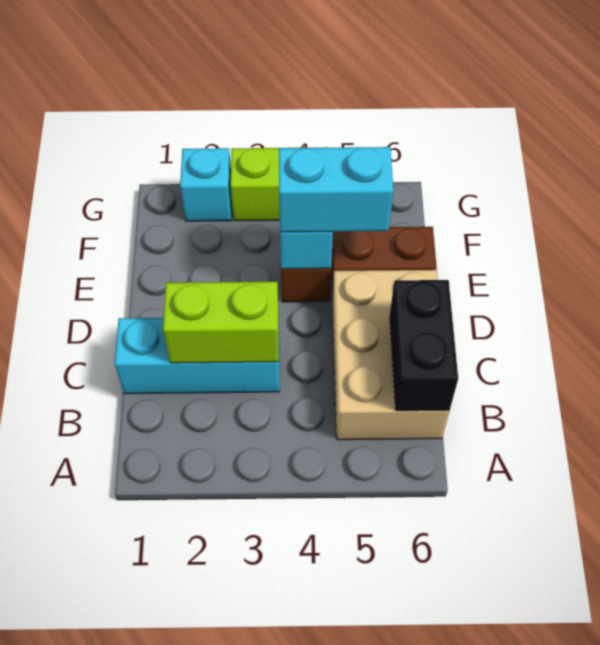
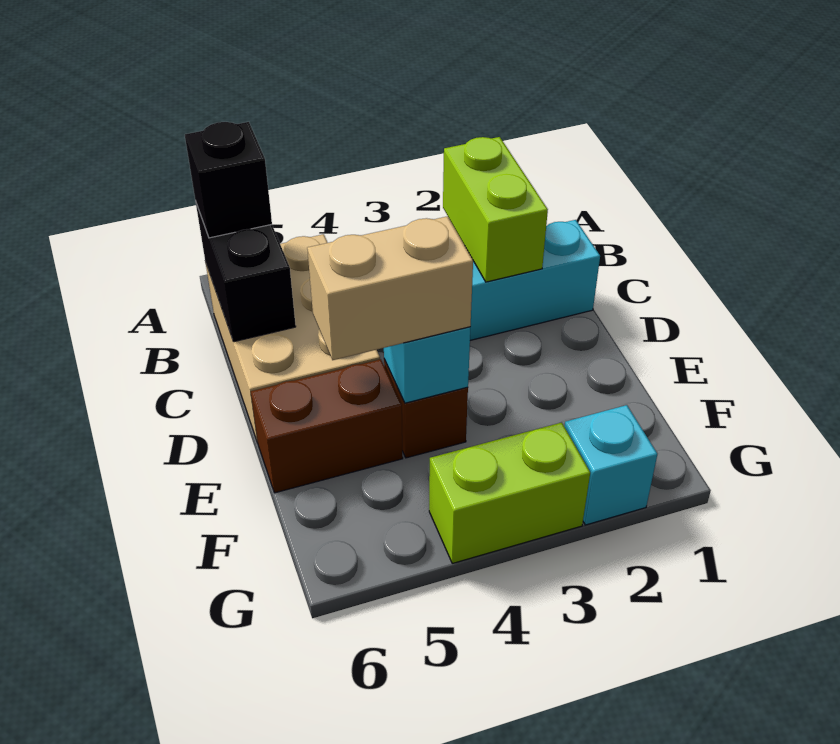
none -> black brick B6 level 3
lime brick C2:C3 level 2 -> lime brick B2:C2 level 2
cyan brick E4:E5 level 3 -> tan brick E4:E5 level 3

